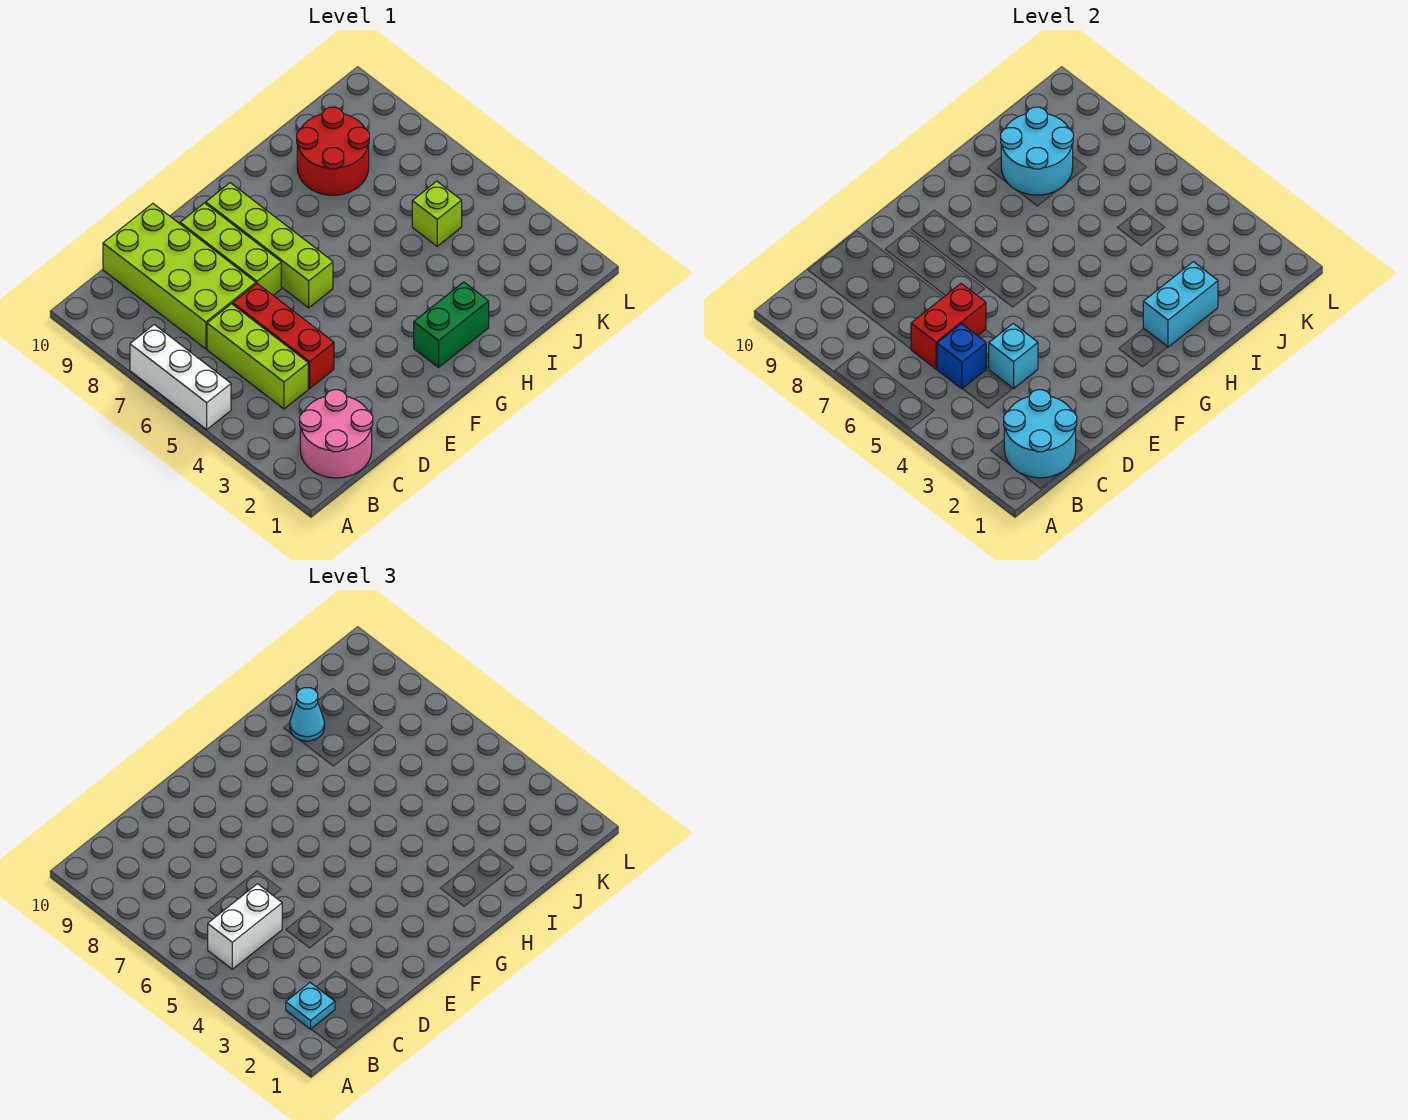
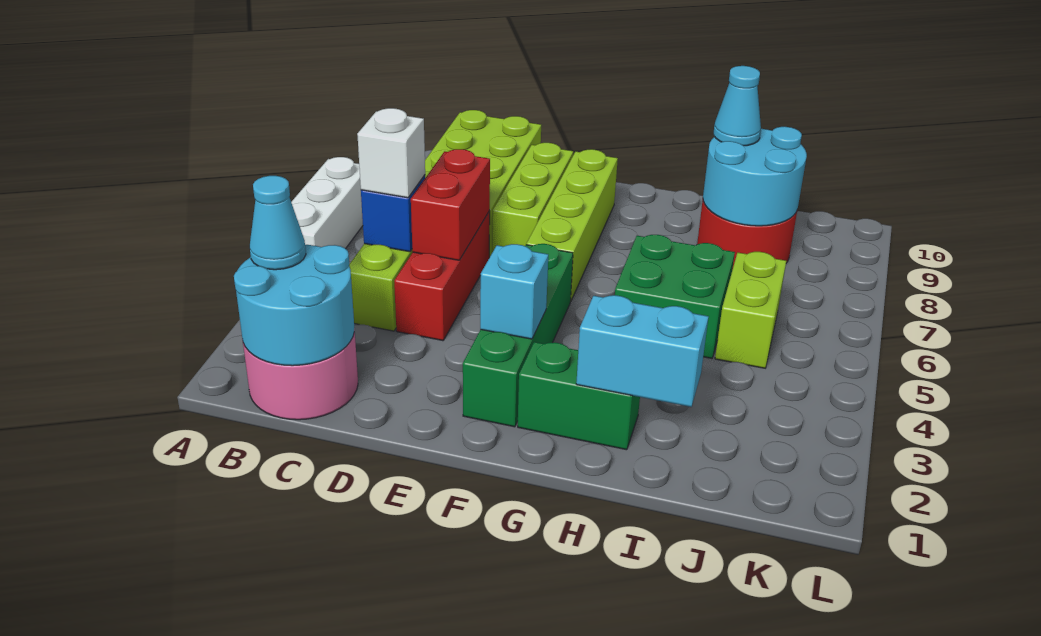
cyan plate B2 level 3 -> cyan cone B2 level 3
white brick B5:C5 level 3 -> white brick C5 level 3
red brick C6:D6 level 2 -> red brick D5:D6 level 2
cyan brick D4 level 2 -> cyan brick F3 level 2
none -> green brick F2:F5 level 1
none -> green brick H5:I6 level 1
lime brick J5 level 1 -> lime brick J5:J6 level 1

